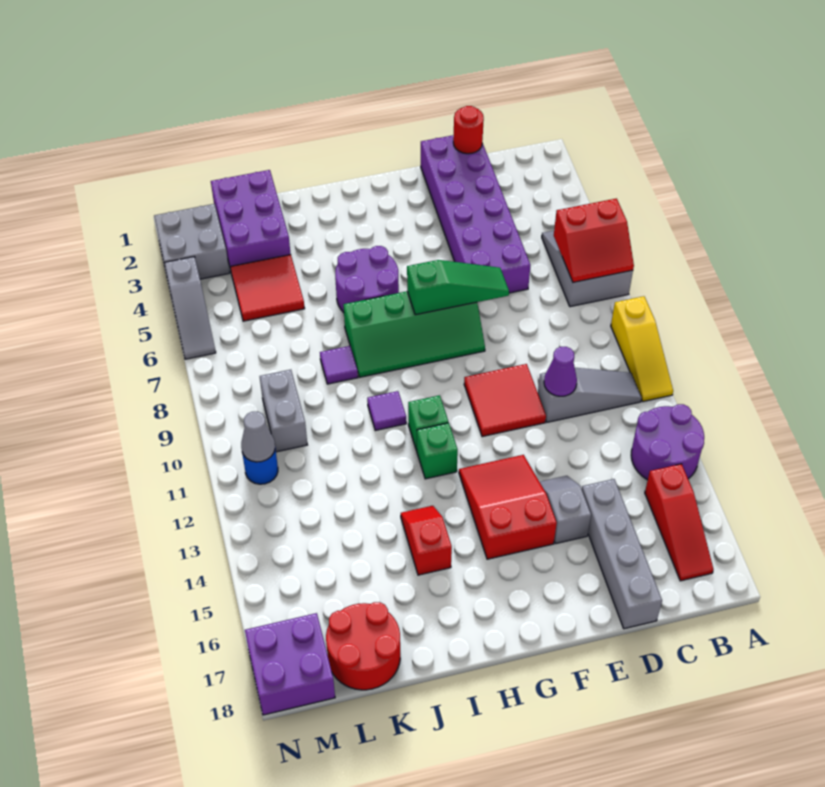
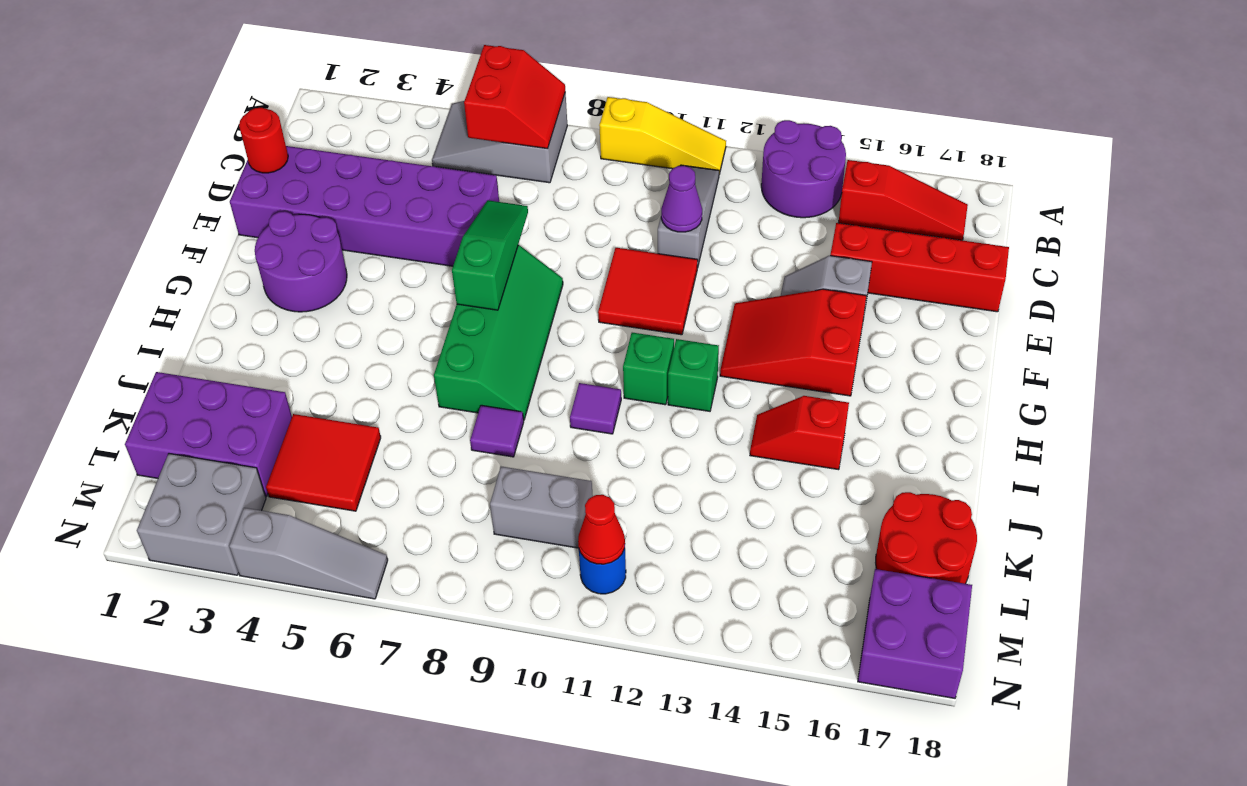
grey brick D15:D18 level 1 -> red brick D15:D18 level 1
purple round brick H5:I6 level 1 -> purple round brick F2:G3 level 1
grey cone M11 level 2 -> red cone M11 level 2

